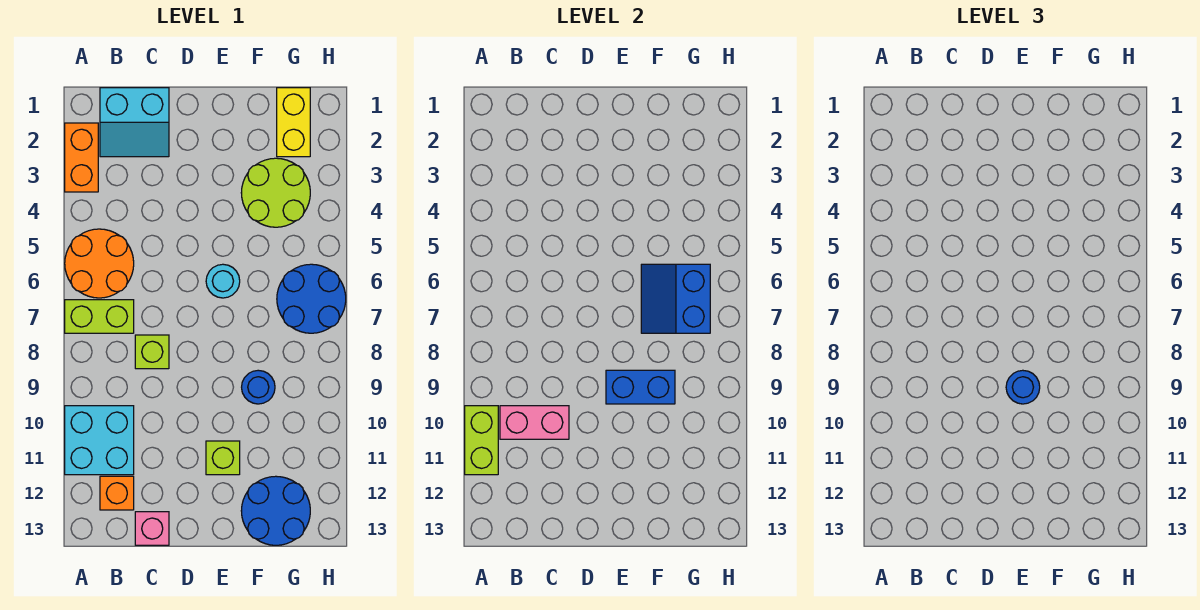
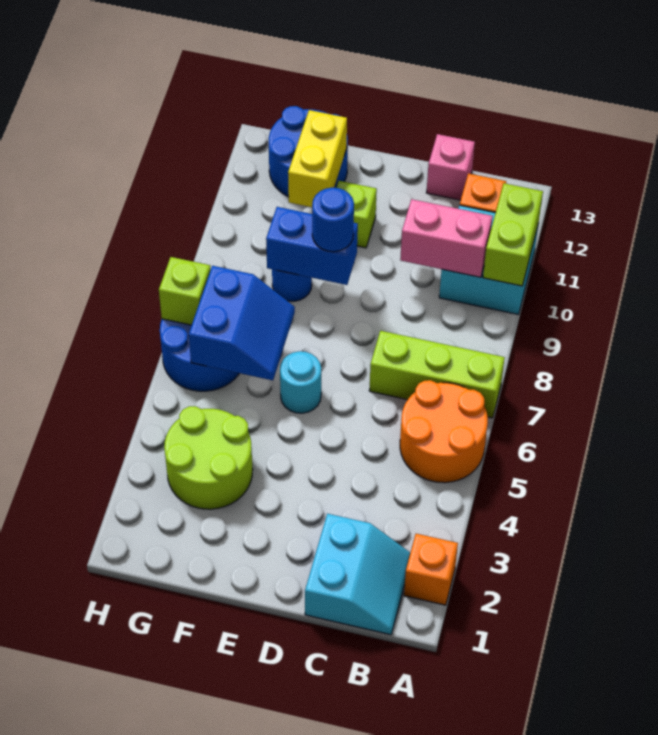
orange brick A2:A3 level 1 -> orange brick A2 level 1
lime brick A7:B7 level 1 -> lime brick A7:C7 level 1
cyan slope B1:C2 level 1 top 1 -> cyan slope B1:C2 level 1 top C
lime brick C8 level 1 -> lime brick H7 level 2
yellow brick G1:G2 level 1 -> yellow brick F11:F12 level 2

